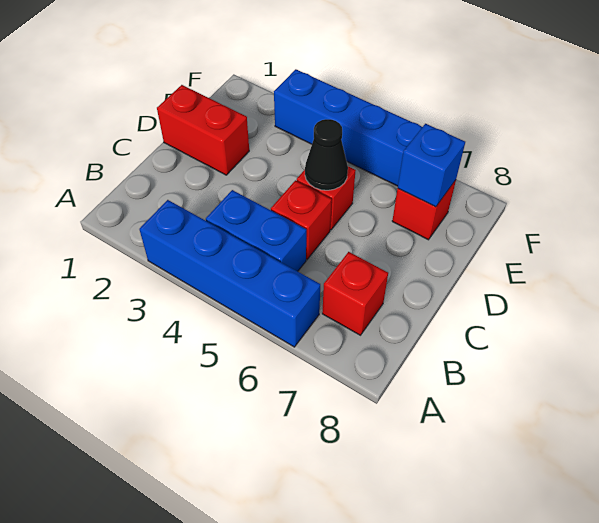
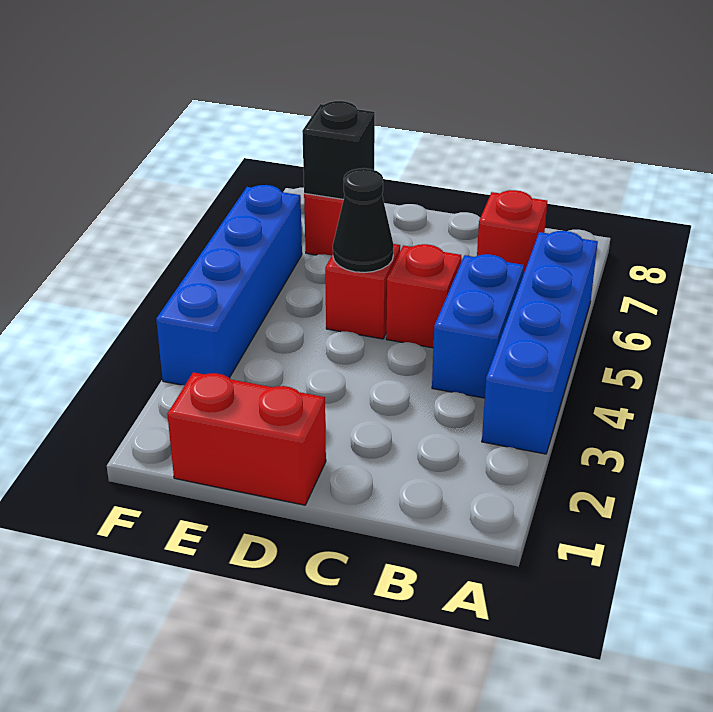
red brick D1:D2 level 1 -> red brick D1:E1 level 1
blue brick E7 level 2 -> black brick E7 level 2

